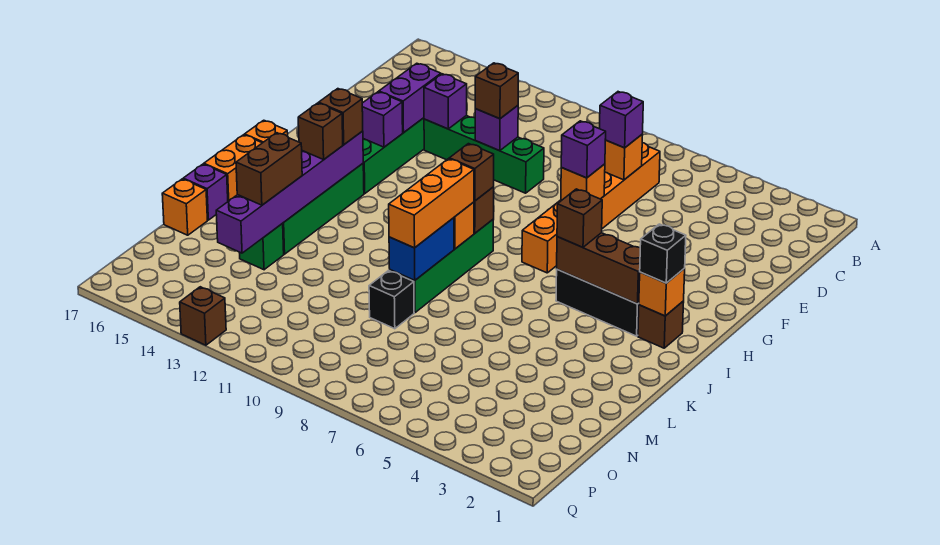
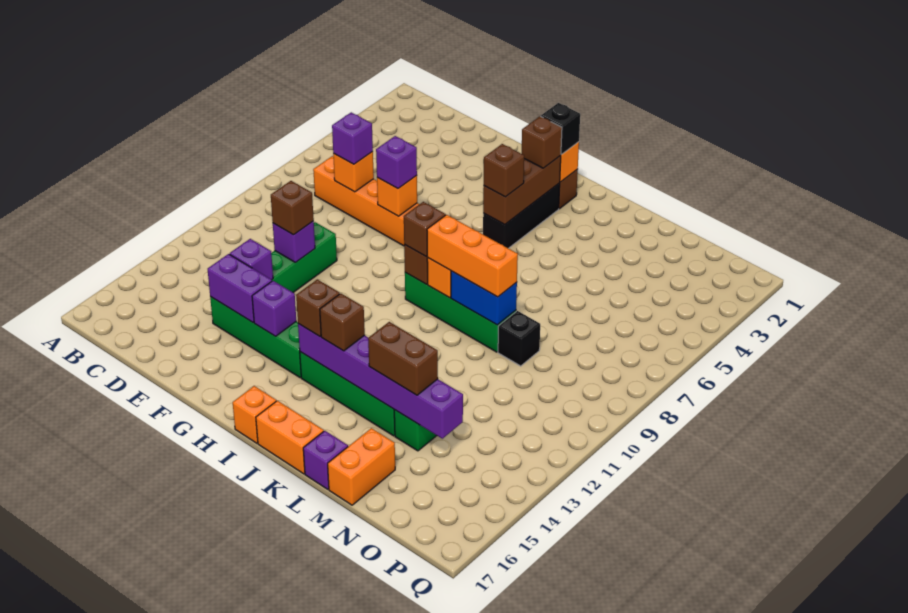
orange brick M17 level 1 -> orange brick M16:M17 level 1
brown brick Q13 level 1 -> brown brick I3 level 3

